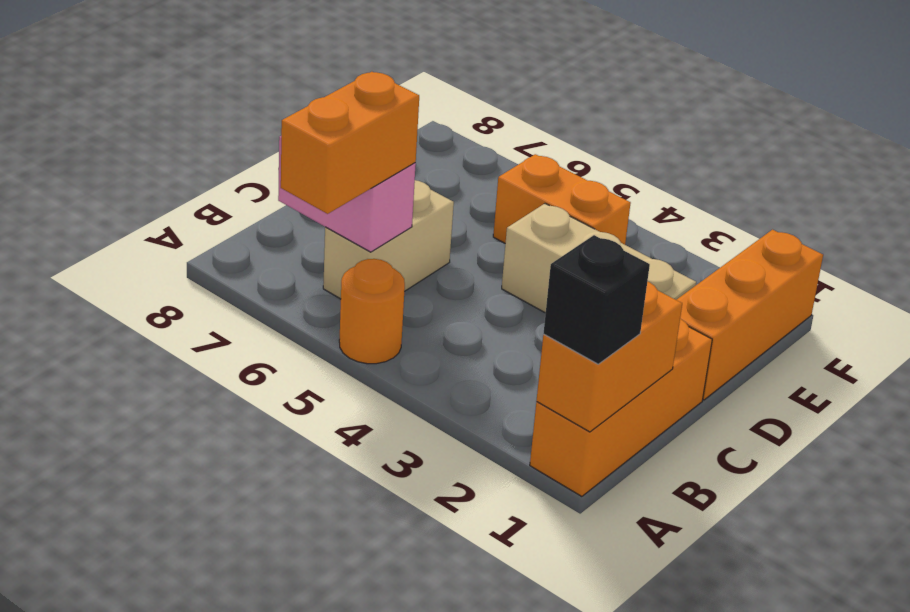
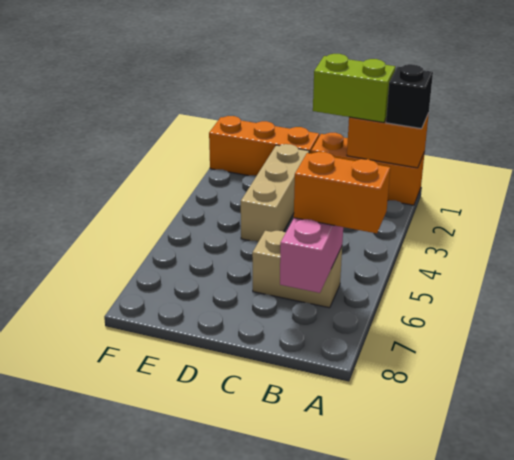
orange round brick A5 level 1 -> none
none -> lime brick B1:C1 level 3
orange brick E4:E5 level 1 -> none

